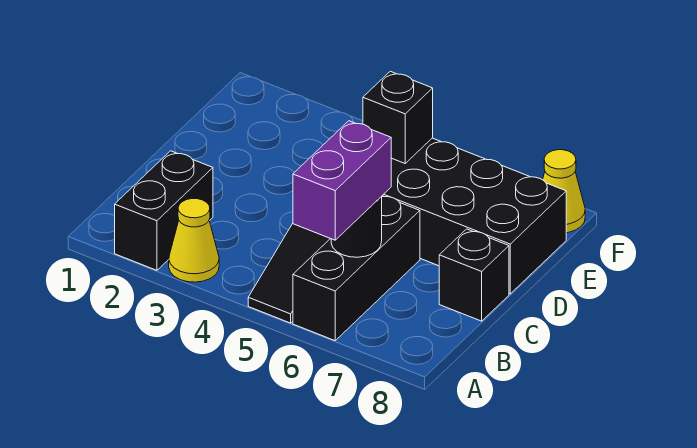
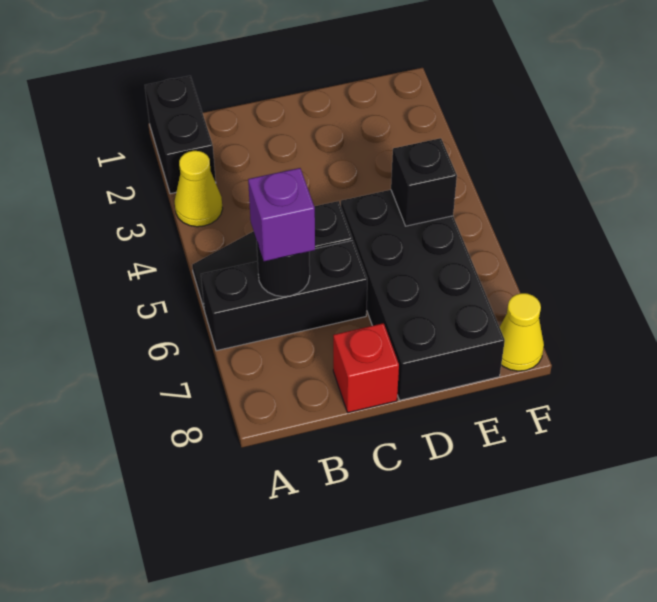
black brick A2:B2 level 1 -> black brick A1:A2 level 1
purple brick A6:B6 level 3 -> purple brick B6 level 3
black brick C8 level 1 -> red brick C8 level 1

